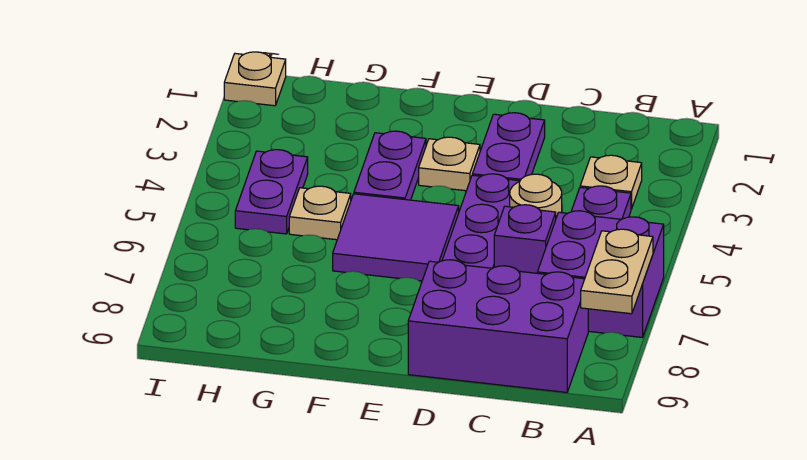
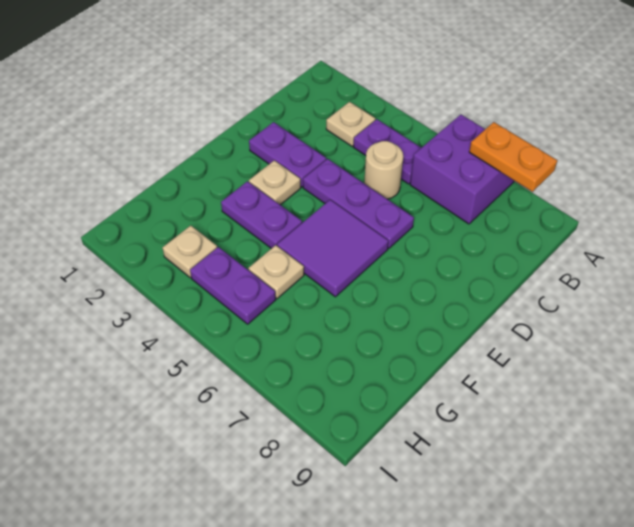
tan plate A7:A8 level 2 -> orange plate A7:A8 level 2
purple brick B8:D9 level 1 -> none
purple brick C6 level 1 -> none
tan plate I1 level 1 -> tan plate H3 level 1

